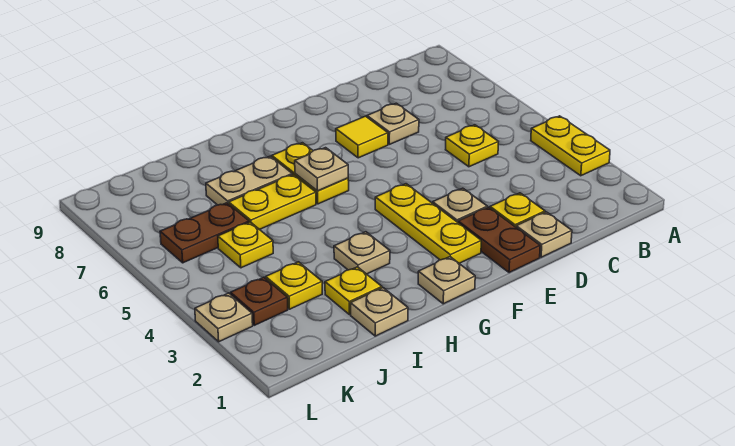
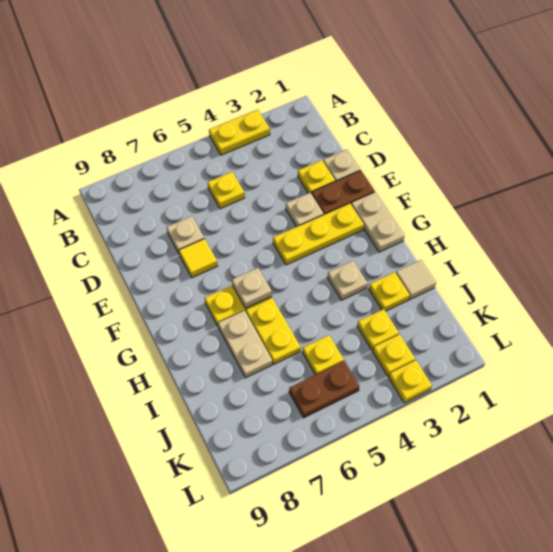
tan plate G1 level 1 -> tan plate F1:G1 level 1
tan plate I1 level 1 -> tan tile I1 level 1
brown plate J6:K6 level 1 -> brown plate K5:K6 level 1
brown plate K3 level 1 -> yellow plate K3 level 1
tan plate L3 level 1 -> yellow plate L3 level 1

